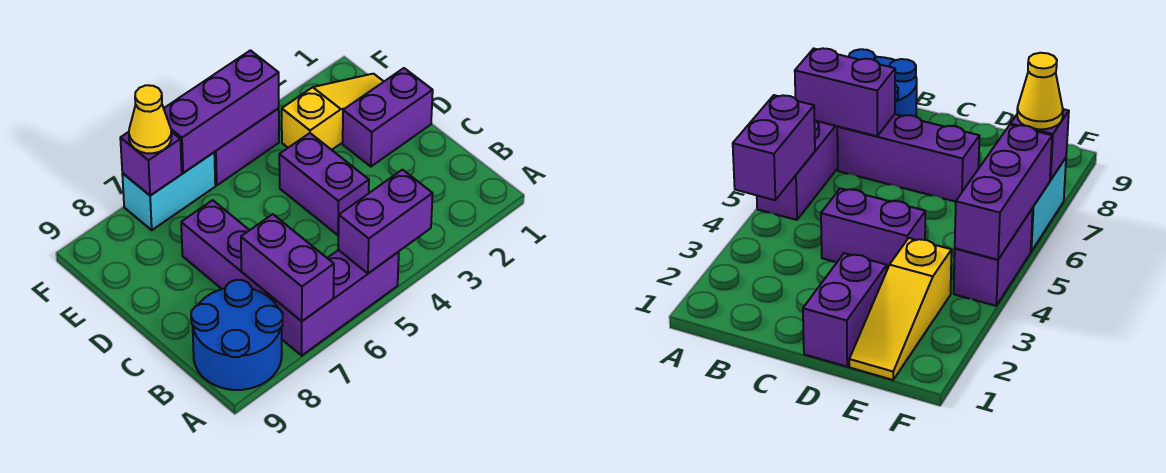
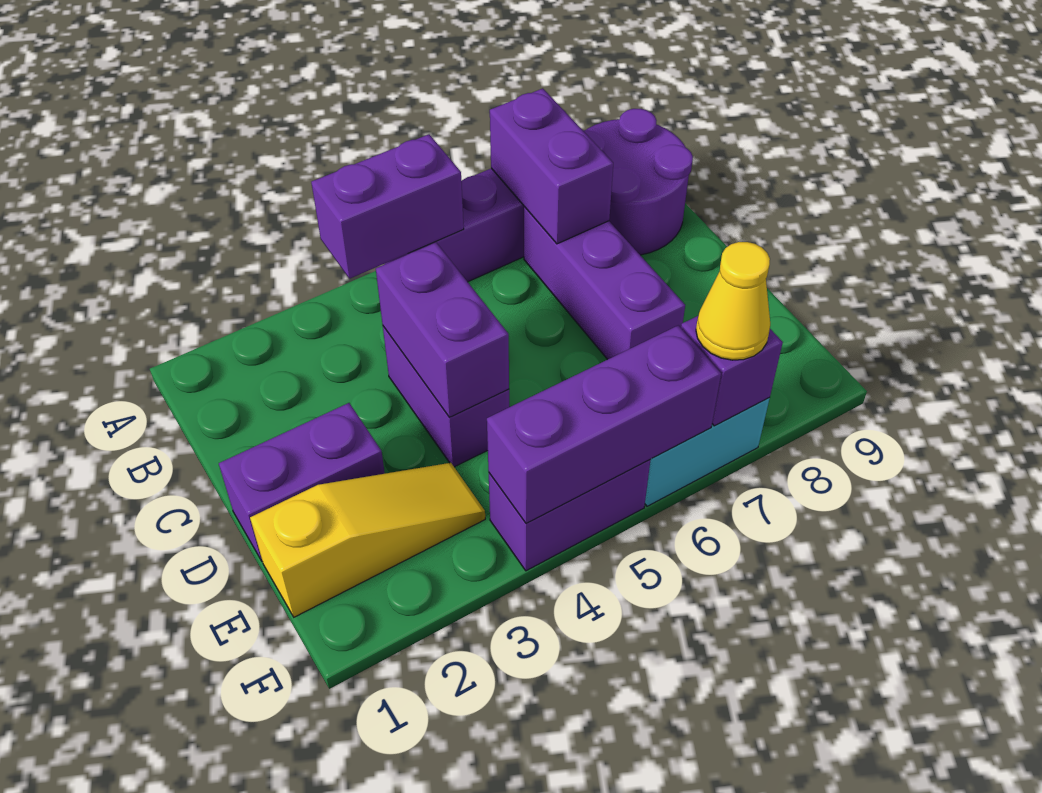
blue round brick A8:B9 level 1 -> purple round brick A8:B9 level 1
none -> purple brick C4:D4 level 2
yellow slope E1:E3 level 1 top 3 -> yellow slope E1:E3 level 1 top 1

